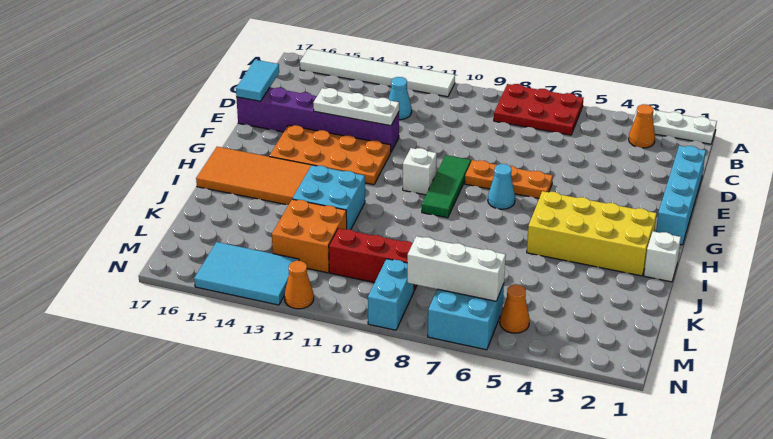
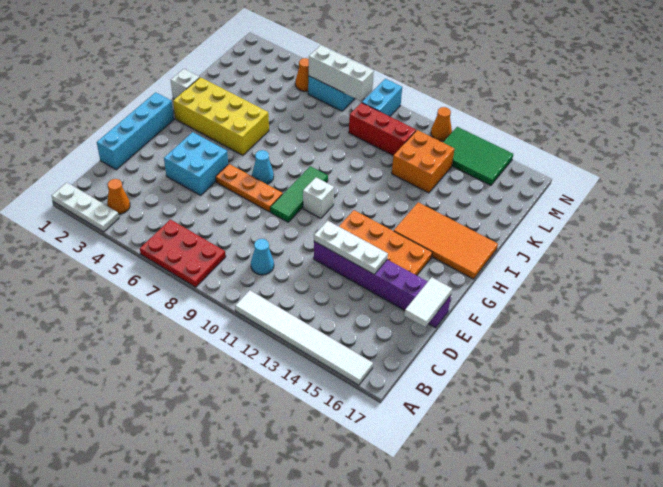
cyan cone C12 level 1 -> cyan cone C10 level 1
cyan tile D17:E17 level 2 -> white tile D17:E17 level 2
cyan brick I12:J13 level 1 -> cyan brick E4:F5 level 1
cyan tile M13:N15 level 1 -> green tile M13:N15 level 1

